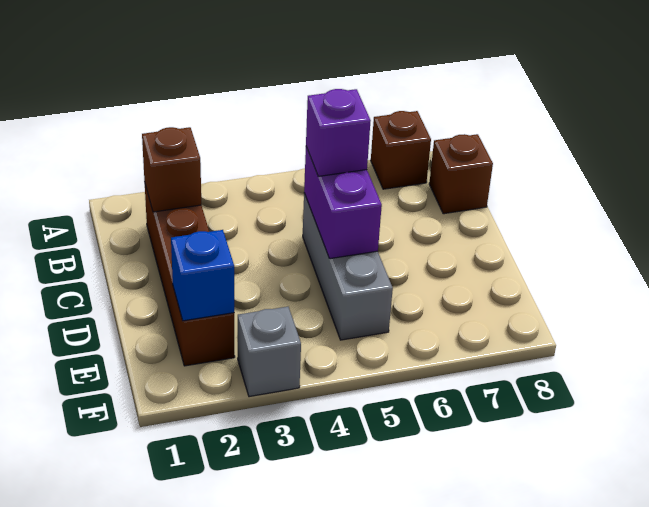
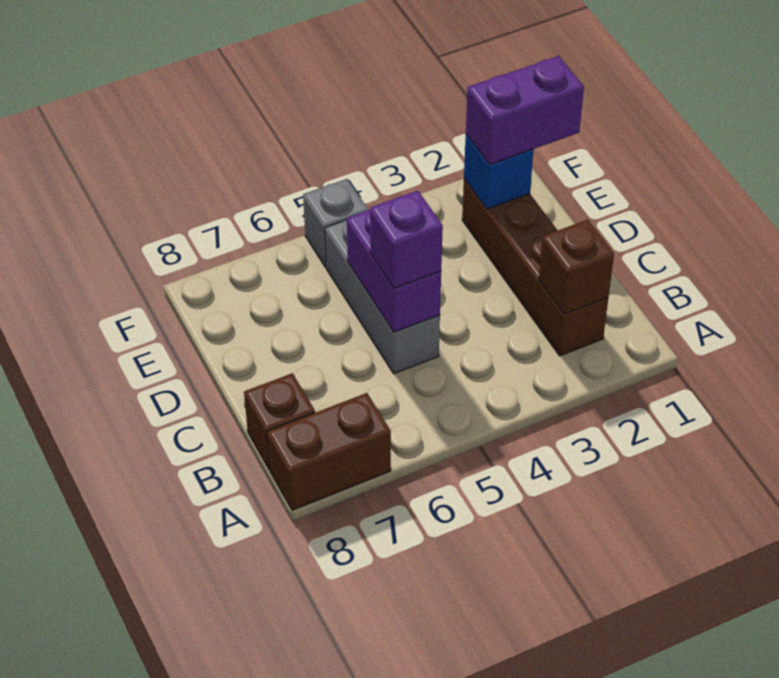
brown brick A7 level 1 -> brown brick A7:A8 level 1
none -> purple brick E1:E2 level 3
grey brick F3 level 1 -> grey brick F5 level 1

